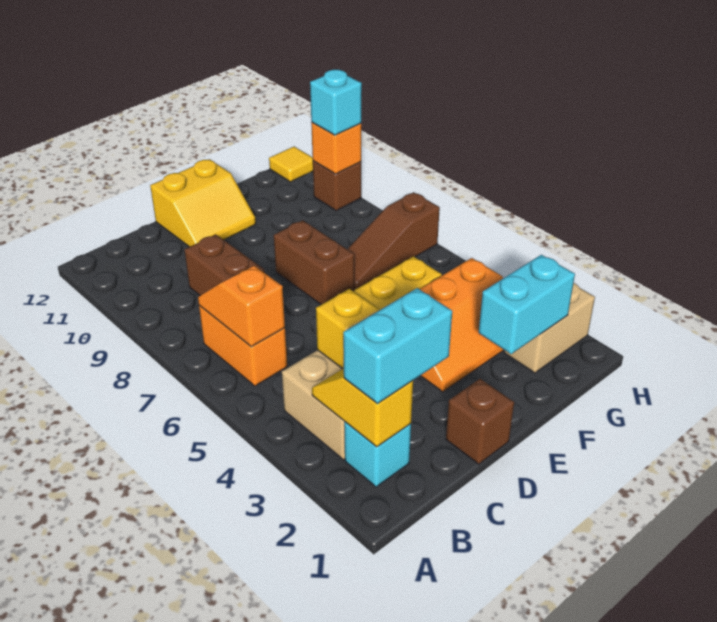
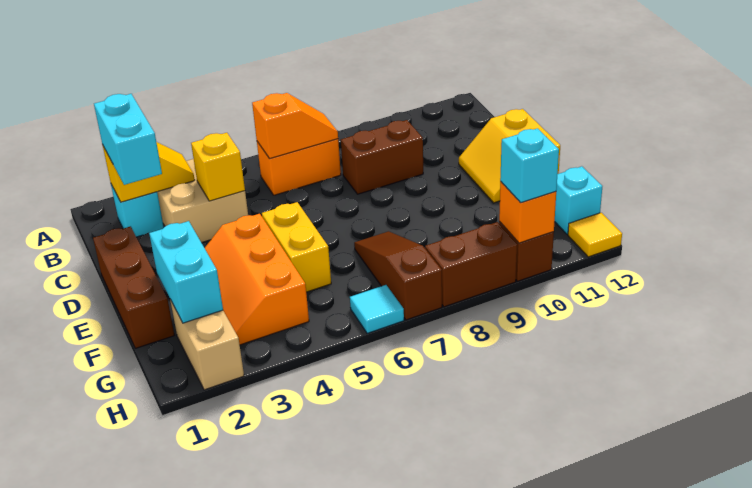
brown brick D1 level 1 -> brown brick D1:F1 level 1
brown brick E7:E8 level 1 -> brown brick H8:H9 level 1
none -> cyan brick G12 level 1
none -> cyan tile H6 level 1

